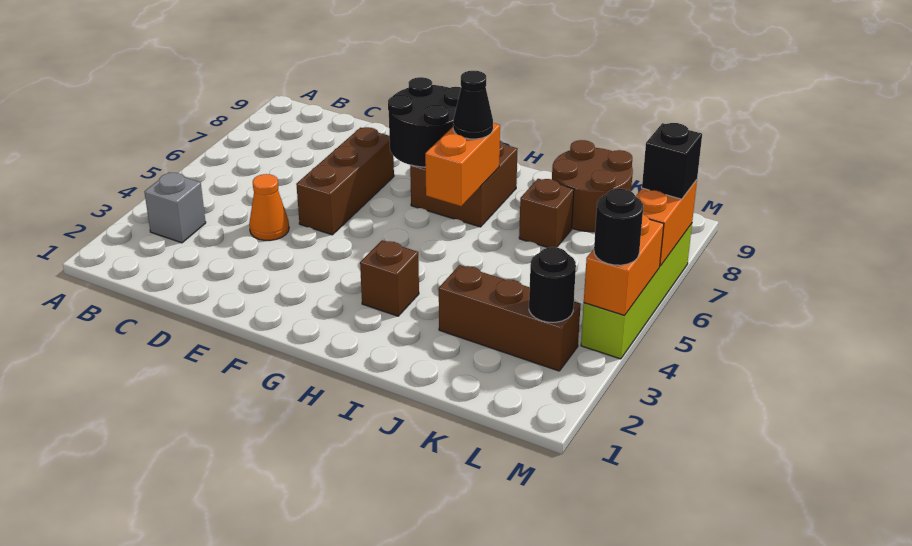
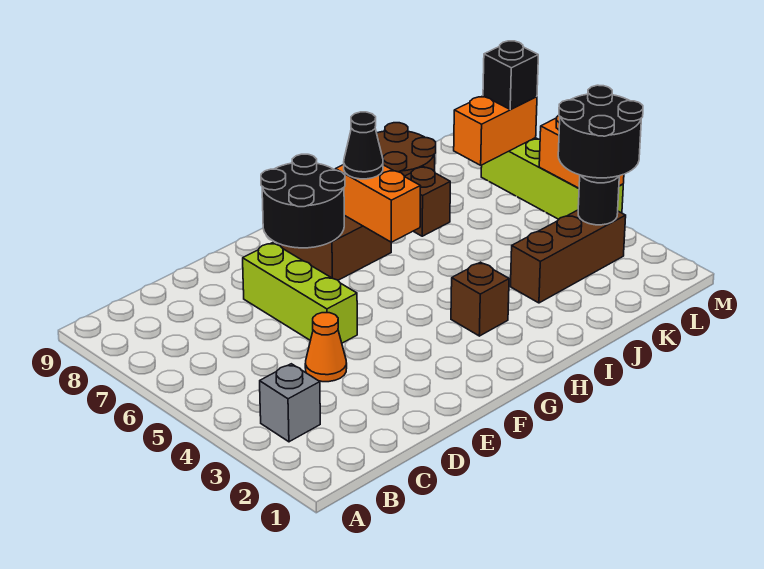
brown brick E5:E7 level 1 -> lime brick E5:E7 level 1
black round brick M4 level 3 -> black round brick L3:M4 level 3
orange brick M6:M7 level 2 -> orange brick L7:M7 level 2

